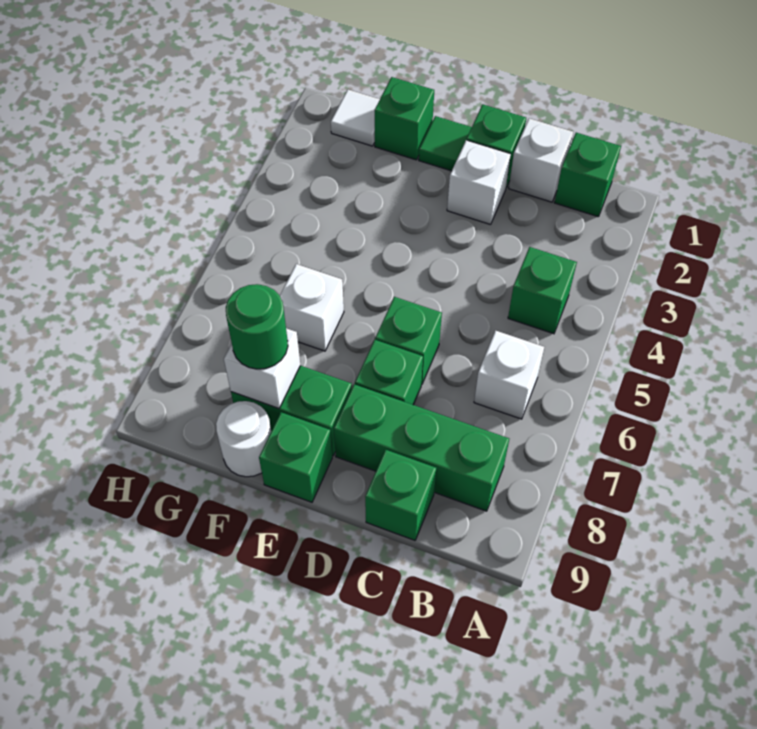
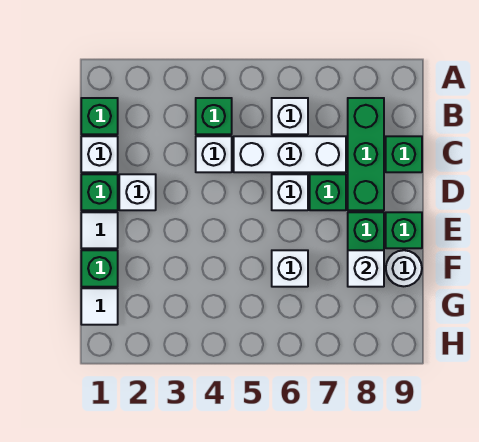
none -> white brick C4 level 1
none -> white brick C5:C7 level 1
green brick D6 level 1 -> white brick D6 level 1
green tile E1 level 1 -> white tile E1 level 1
green round brick F8 level 3 -> none

